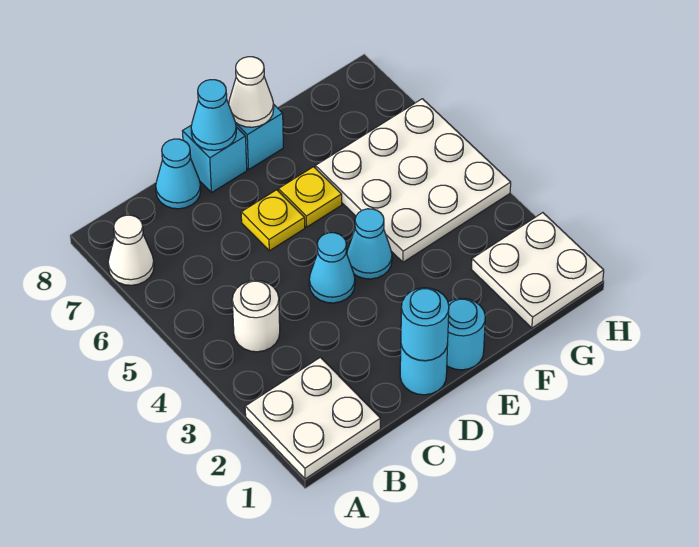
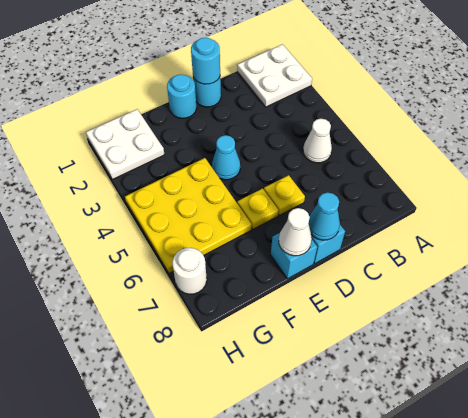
white cone A7 level 1 -> white cone B5 level 1
white round brick B4 level 1 -> white round brick H7 level 1
cyan cone C8 level 1 -> none
cyan cone D4 level 1 -> none
white plate F4:H6 level 1 -> yellow plate F4:H6 level 1

